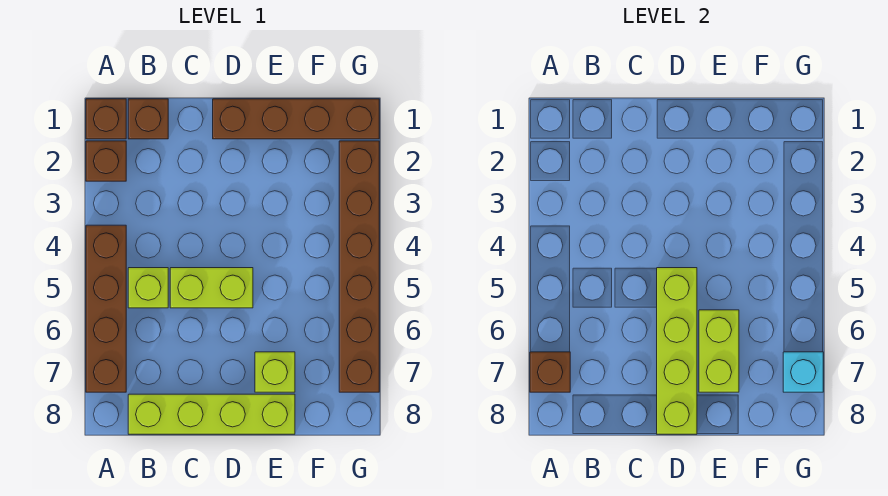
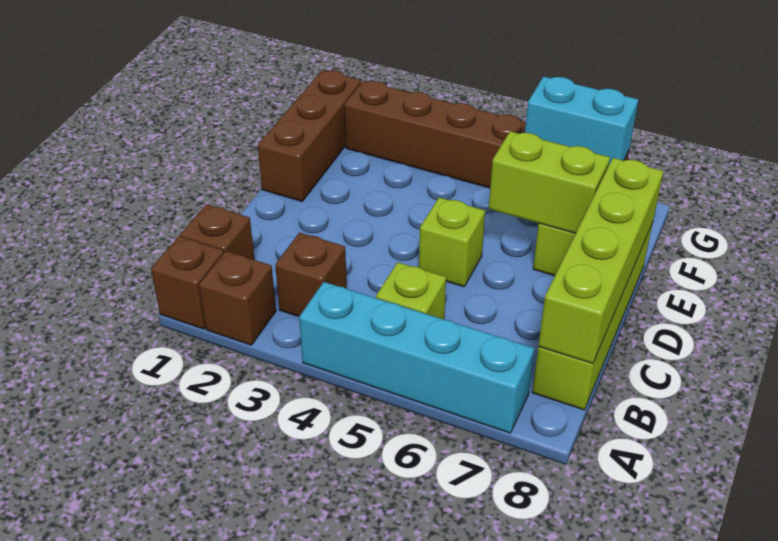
brown brick A4:A7 level 1 -> cyan brick A4:A7 level 1
brown brick A7 level 2 -> brown brick B3 level 1
lime brick C5:D5 level 1 -> lime brick D5 level 1
brown brick D1:G1 level 1 -> brown brick E1:G1 level 1
lime brick D5:D8 level 2 -> lime brick B8:E8 level 2
cyan brick G7 level 2 -> cyan brick G6:G7 level 2

